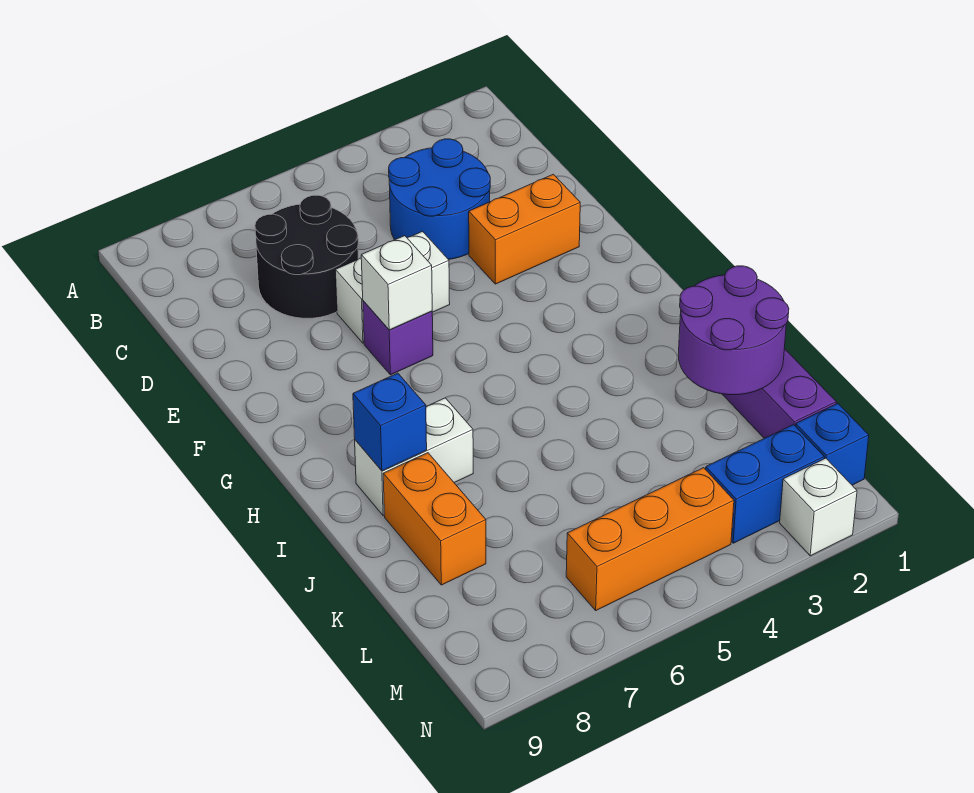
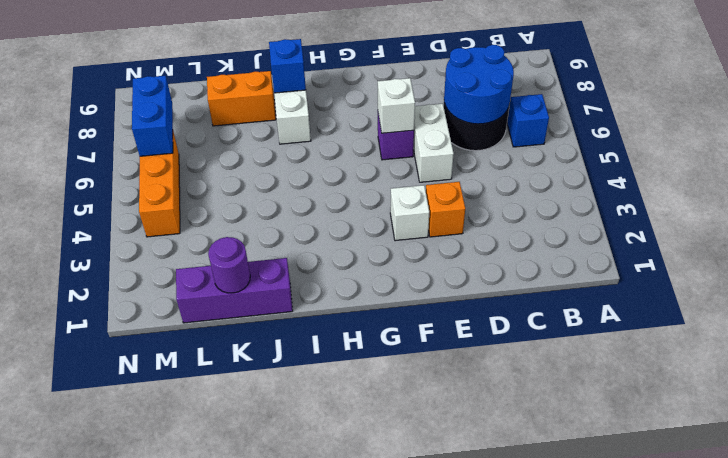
blue round brick C3:D4 level 1 -> blue round brick C6:D7 level 2
orange brick E2:E3 level 1 -> orange brick E3 level 1
purple round brick J1:K2 level 2 -> purple round brick K1 level 2
blue brick M1 level 1 -> blue brick B6 level 1
blue brick M2:M3 level 1 -> blue brick M6:M7 level 2
white brick N2 level 1 -> white brick F3 level 1

